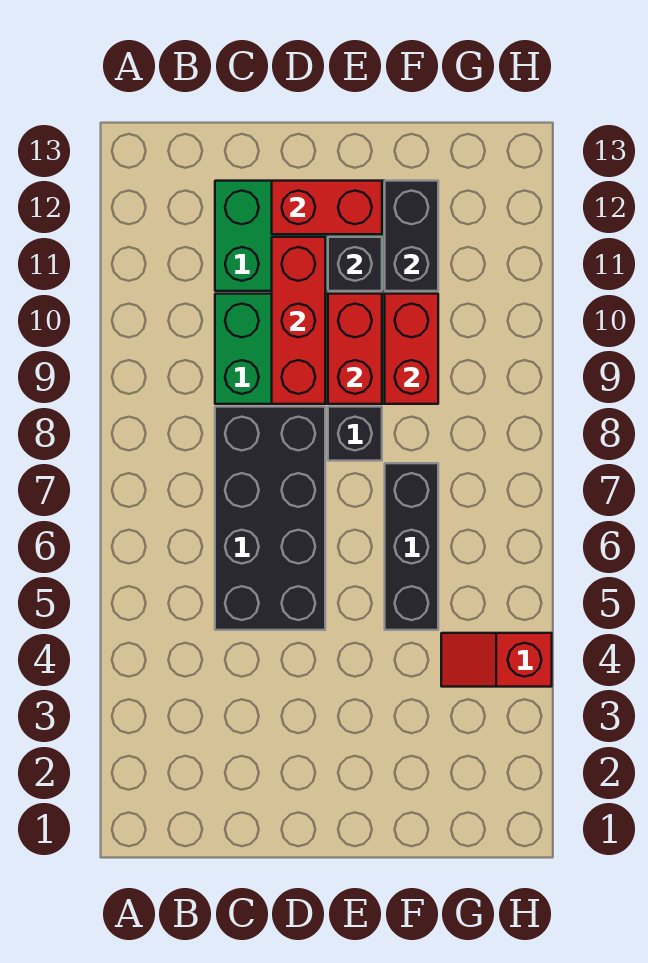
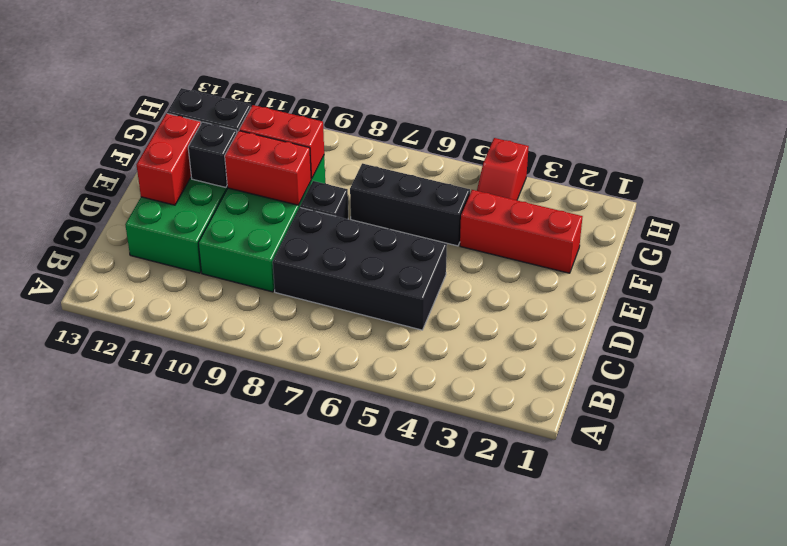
red brick D9:D11 level 2 -> red brick F2:F4 level 1

